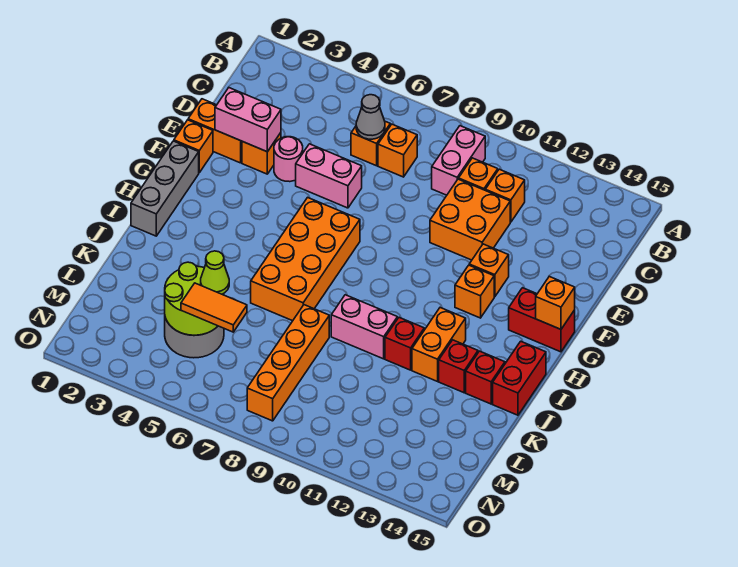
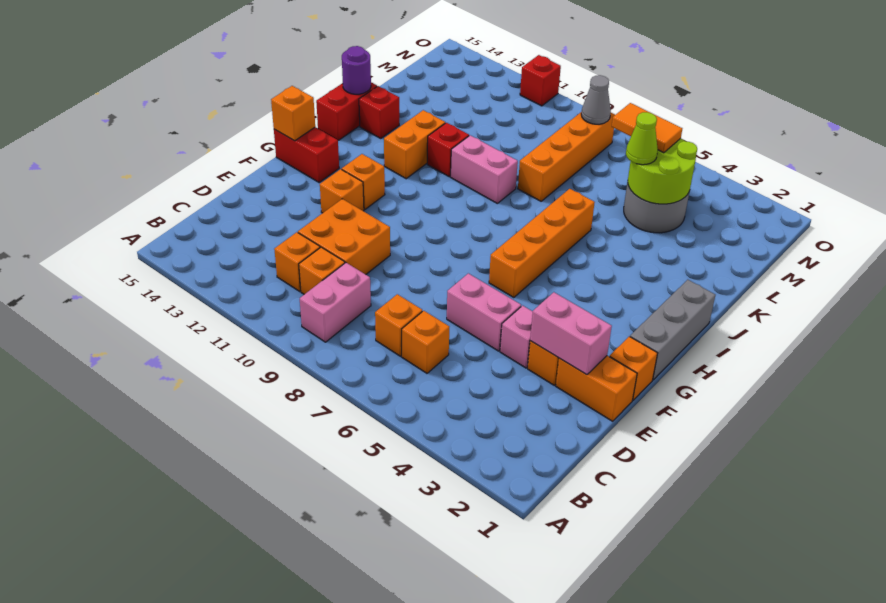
grey cone C6 level 2 -> grey cone N8 level 2
pink round brick E4 level 1 -> pink brick E4 level 1
orange brick G6:J7 level 1 -> orange brick G6:J6 level 1
red brick J13 level 1 -> red brick O11 level 1
none -> purple round brick J15 level 2

